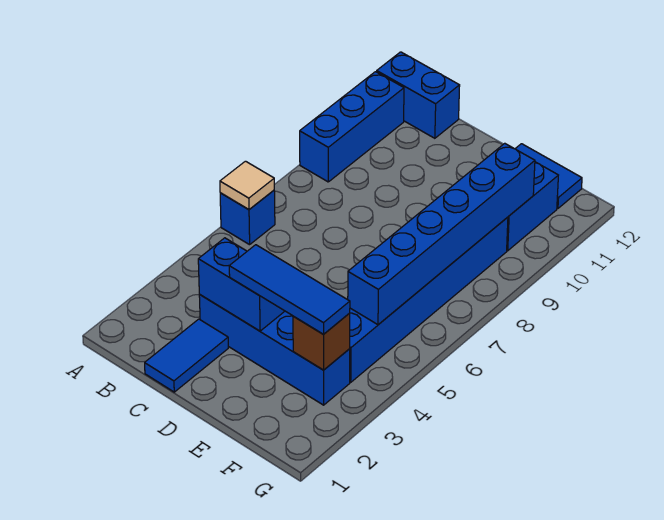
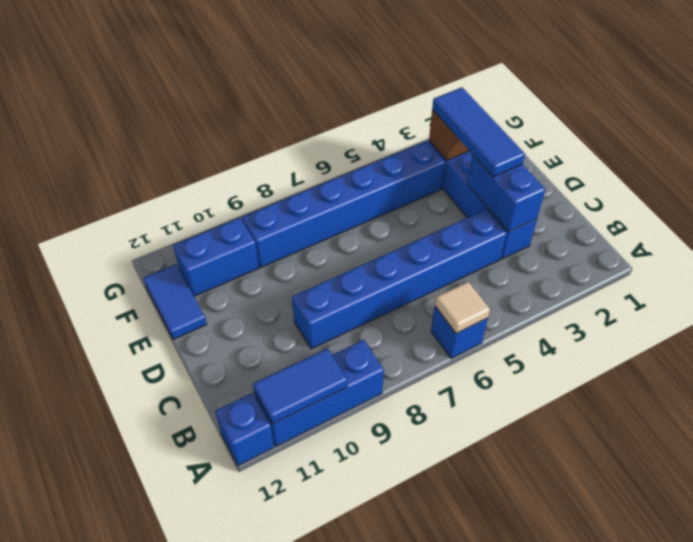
blue brick A12:B12 level 1 -> blue brick A12 level 1
blue tile C1:C2 level 1 -> blue tile A10:A11 level 2
blue brick F5:F10 level 2 -> blue brick C4:C9 level 1

